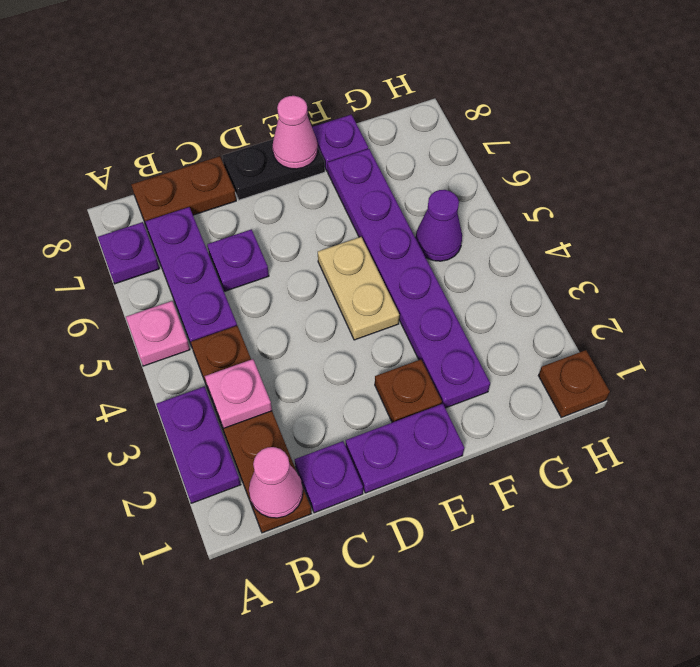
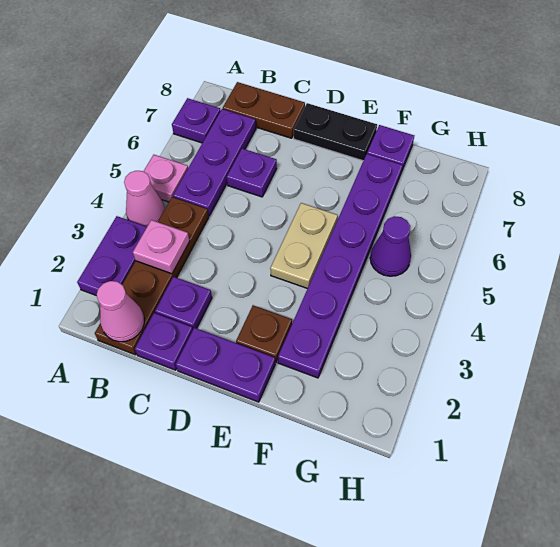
none -> purple plate C2 level 1
pink cone E8 level 2 -> pink cone A4 level 1
brown plate H1 level 1 -> none

